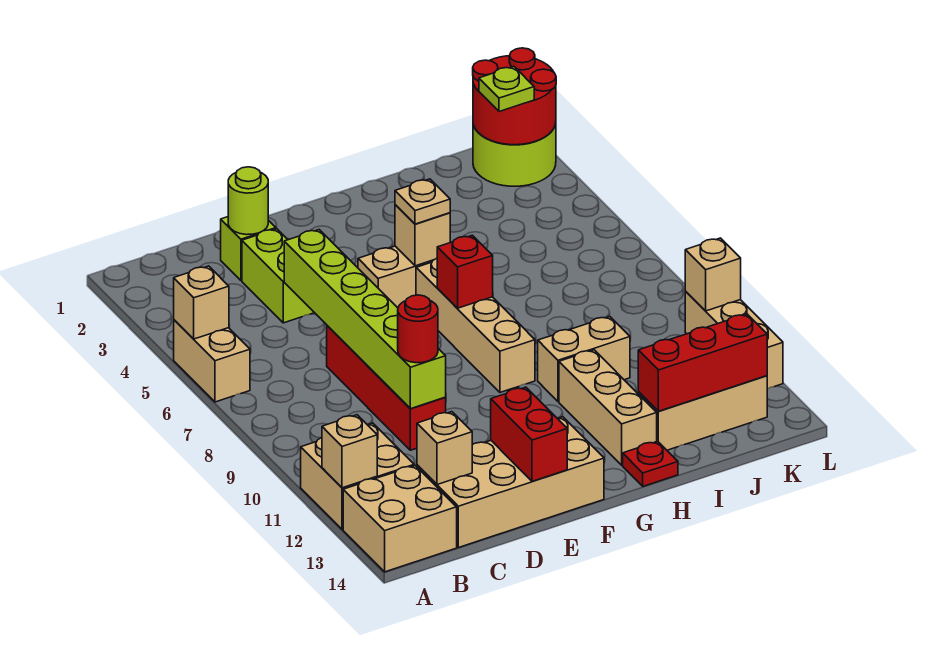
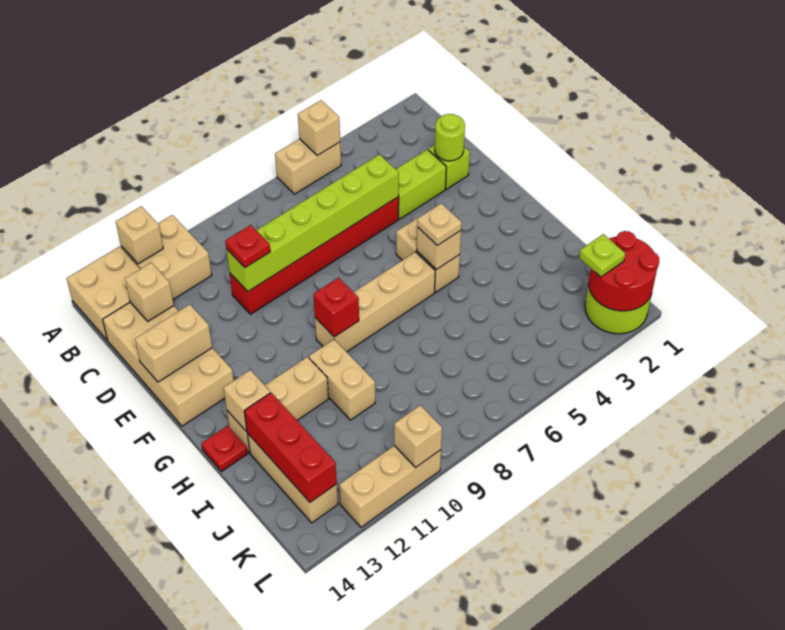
red brick D7:D10 level 1 -> red brick D5:D10 level 1
red round brick D10 level 3 -> red plate D10 level 3
red brick E13:E14 level 2 -> tan brick E13:E14 level 2
red brick G7 level 2 -> red brick G9 level 2
none -> tan brick H13 level 2

